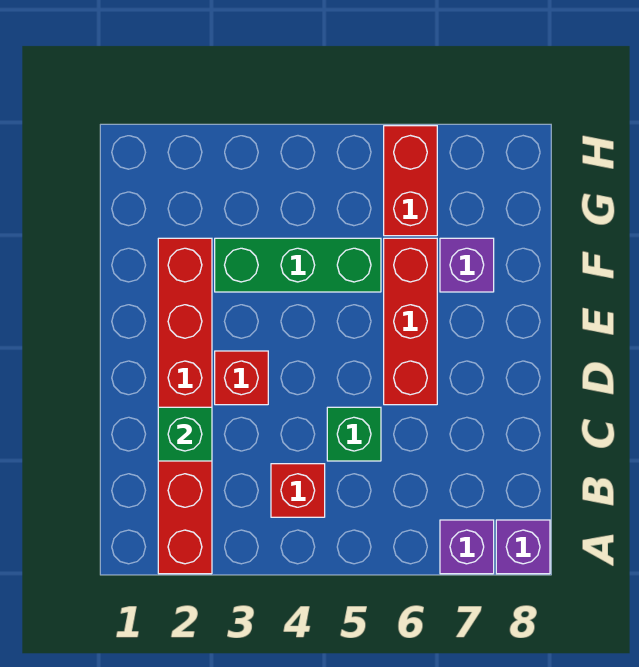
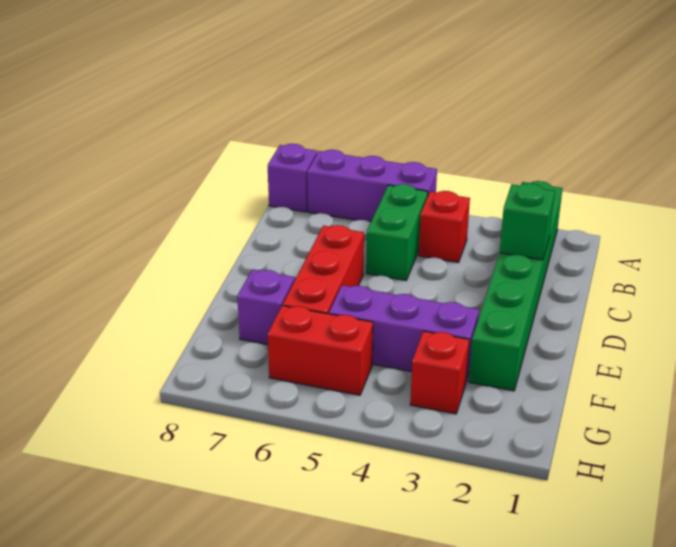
red brick A2:F2 level 1 -> green brick A2:F2 level 1
purple brick A7 level 1 -> purple brick A5:A7 level 1
green brick C5 level 1 -> green brick B5:C5 level 1
red brick D3 level 1 -> red brick G3 level 1
green brick F3:F5 level 1 -> purple brick F3:F5 level 1
red brick G6:H6 level 1 -> red brick G5:G6 level 1

